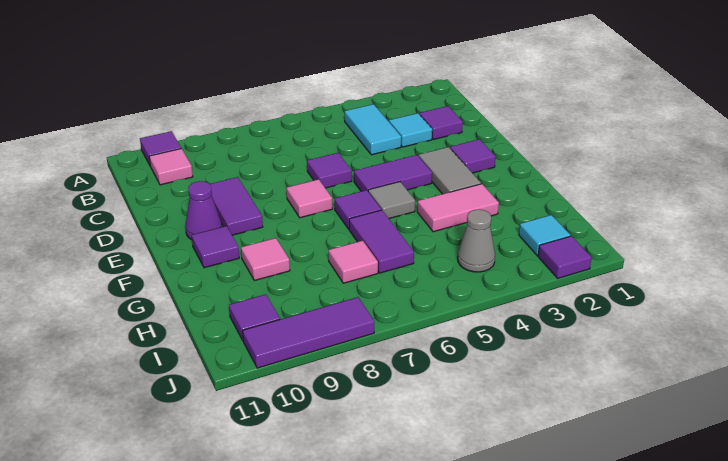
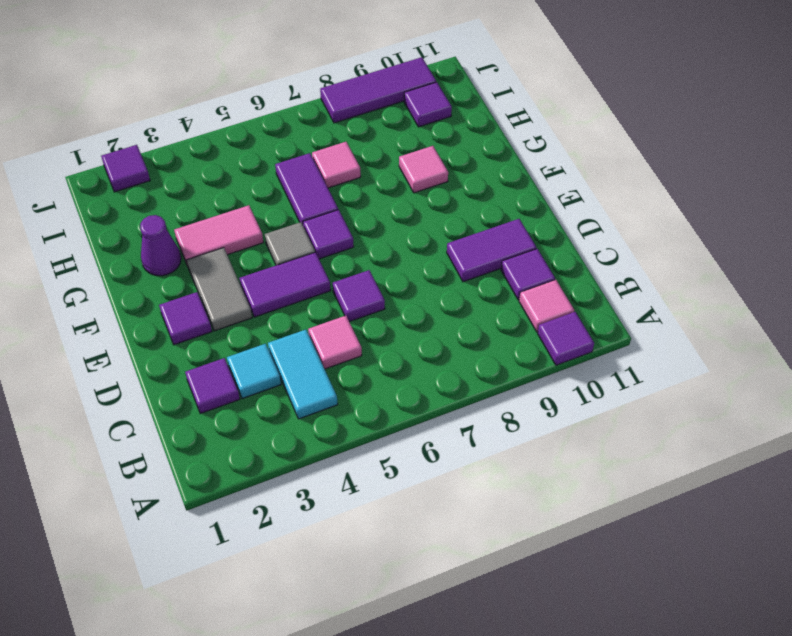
purple tile D9:E9 level 1 -> purple tile D9:D10 level 1
pink tile E7 level 1 -> pink tile C5 level 1
purple cone E10 level 1 -> purple cone G2 level 1
purple tile F10 level 1 -> purple tile C10 level 1
cyan tile I2 level 1 -> none
grey cone I4 level 1 -> none

